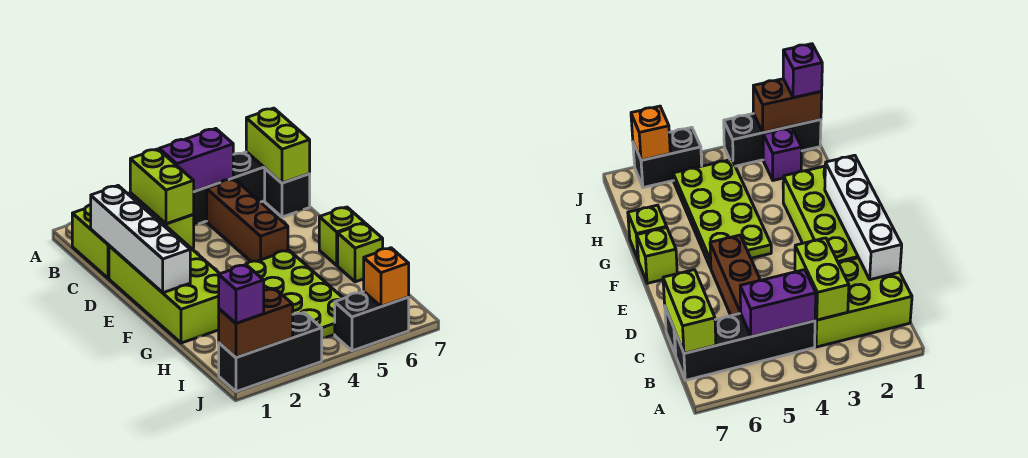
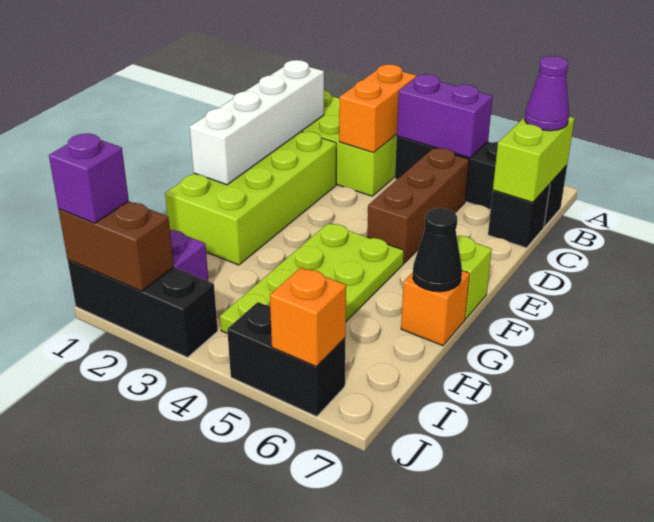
lime brick B3:C3 level 2 -> orange brick B3:C3 level 2
none -> purple cone B7 level 3
lime brick G7 level 1 -> orange brick G7 level 1
none -> black cone G7 level 2

